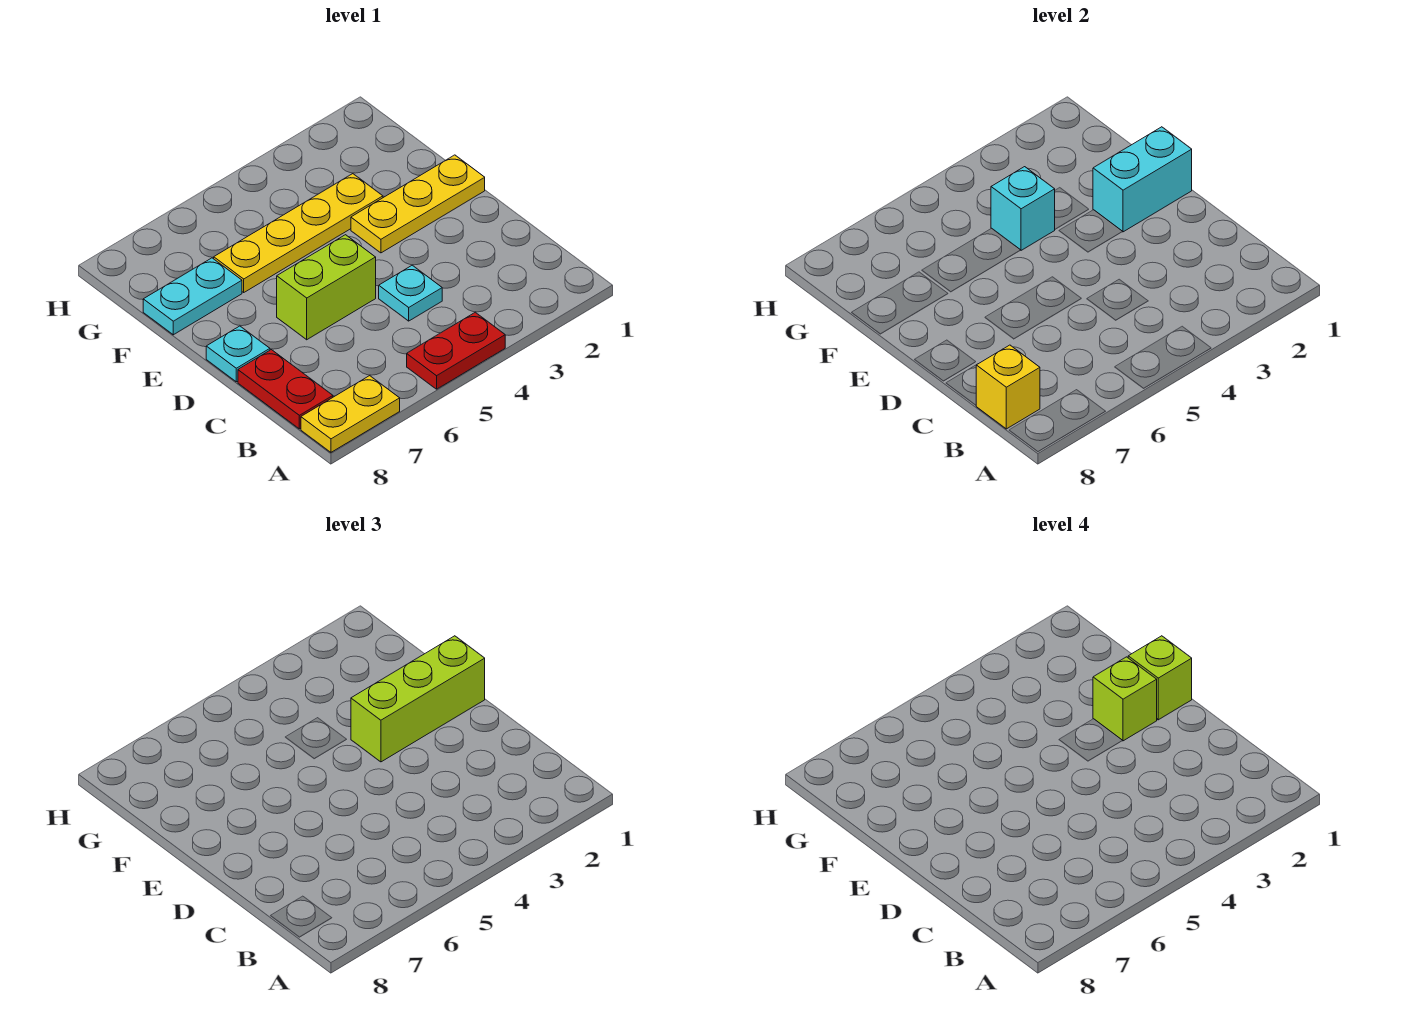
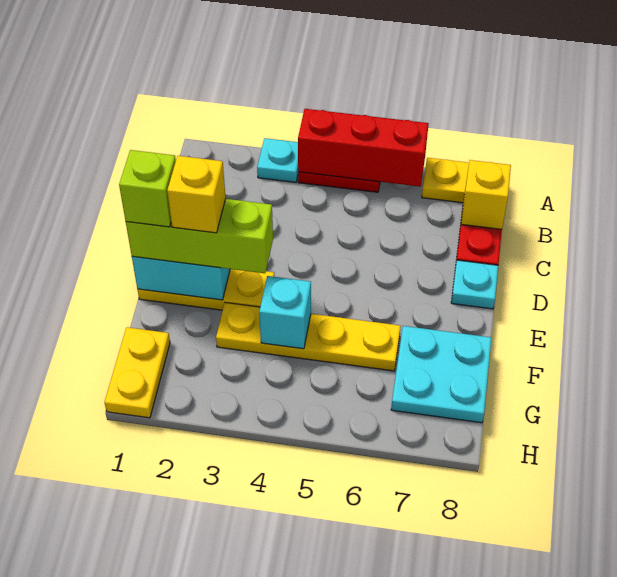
none -> red brick A4:A6 level 2
cyan plate C4 level 1 -> cyan plate A3 level 1
lime brick D5:D6 level 1 -> none
lime brick E2 level 4 -> yellow brick E2 level 4
cyan plate F7:F8 level 1 -> cyan plate F7:G8 level 1
none -> yellow plate G1:H1 level 1

